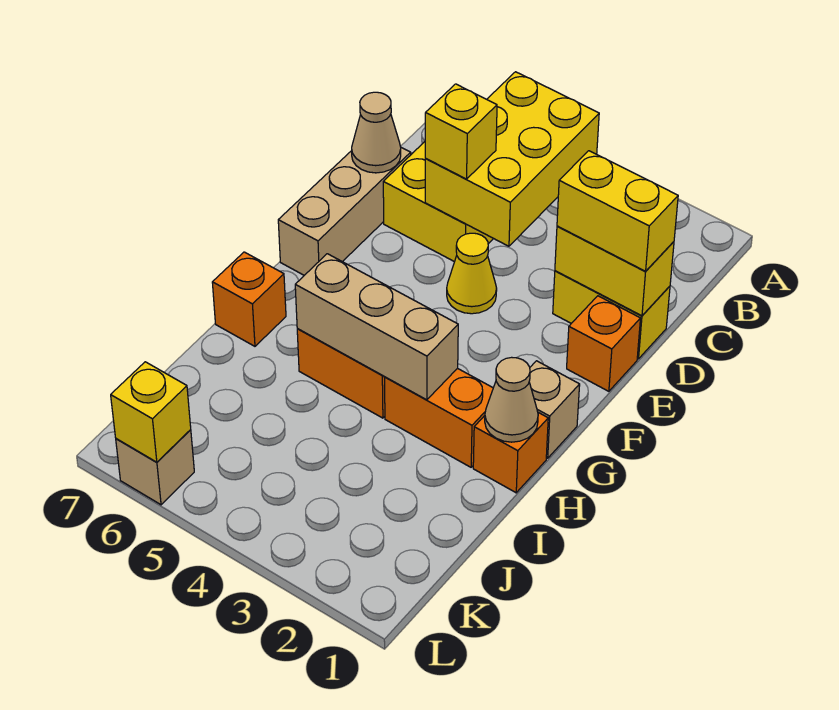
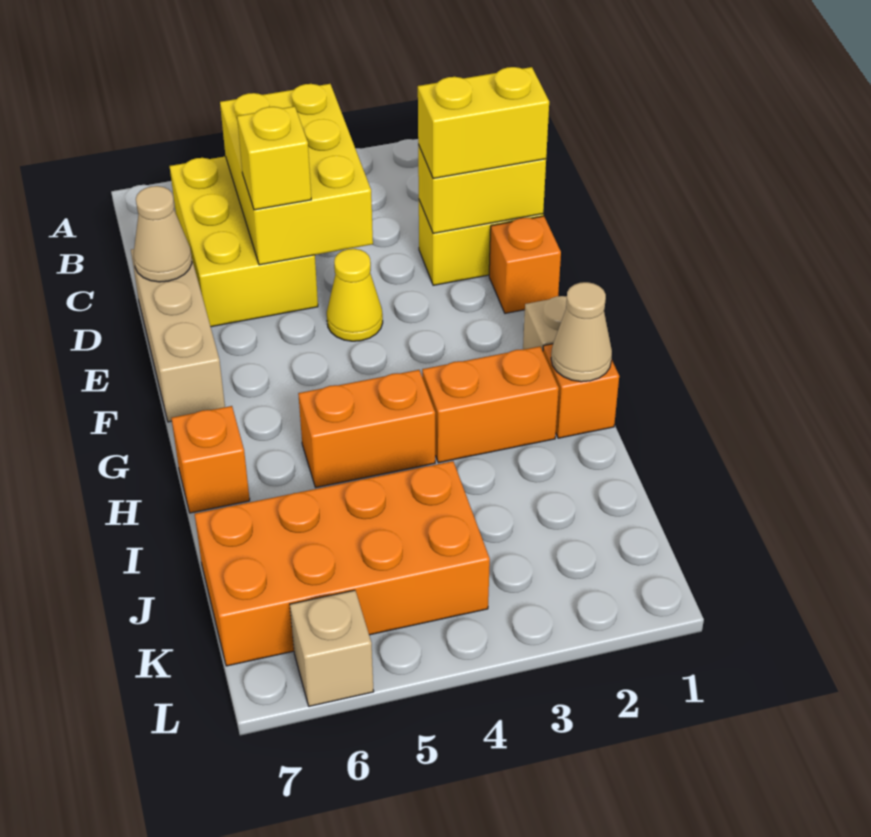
tan brick H3:H5 level 2 -> none
none -> orange brick J4:K7 level 1
yellow brick L6 level 2 -> none

